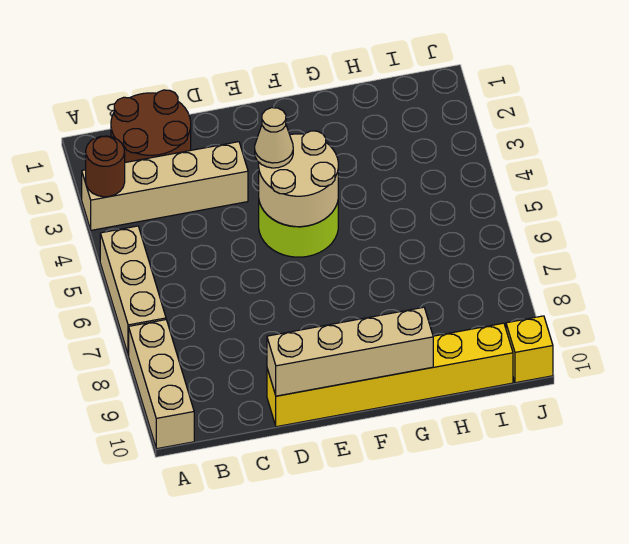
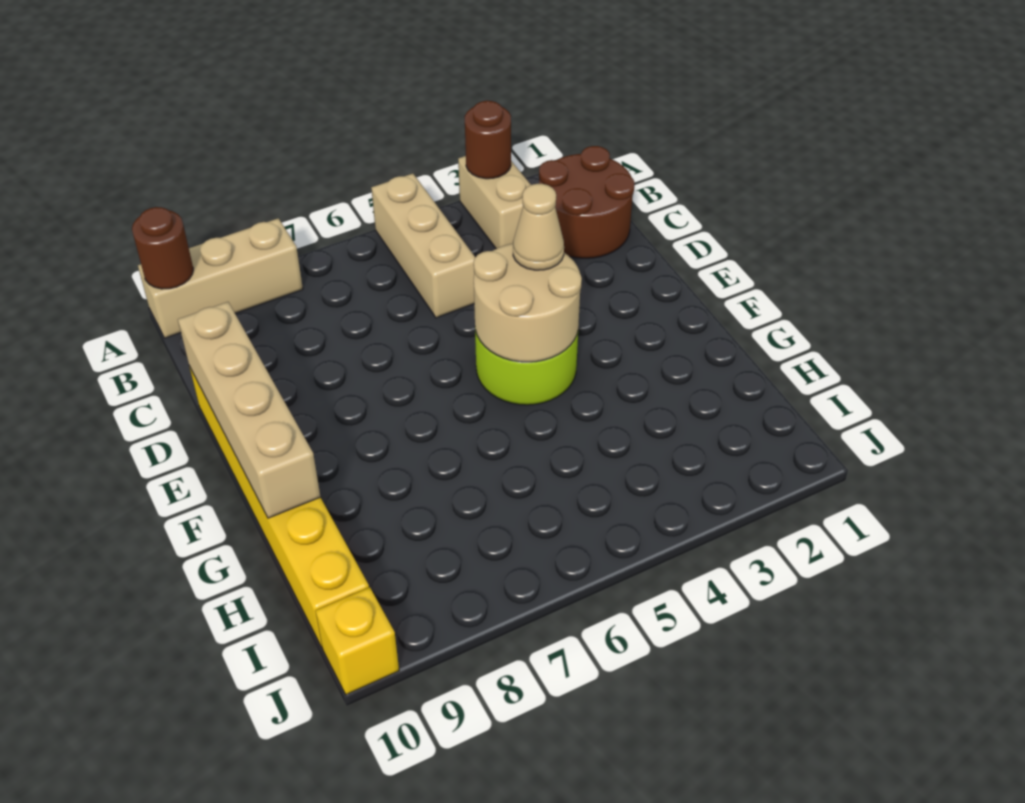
tan brick A3:D3 level 1 -> tan brick A3:B3 level 1
tan brick A5:A7 level 1 -> tan brick A5:C5 level 1
none -> brown round brick A10 level 2

